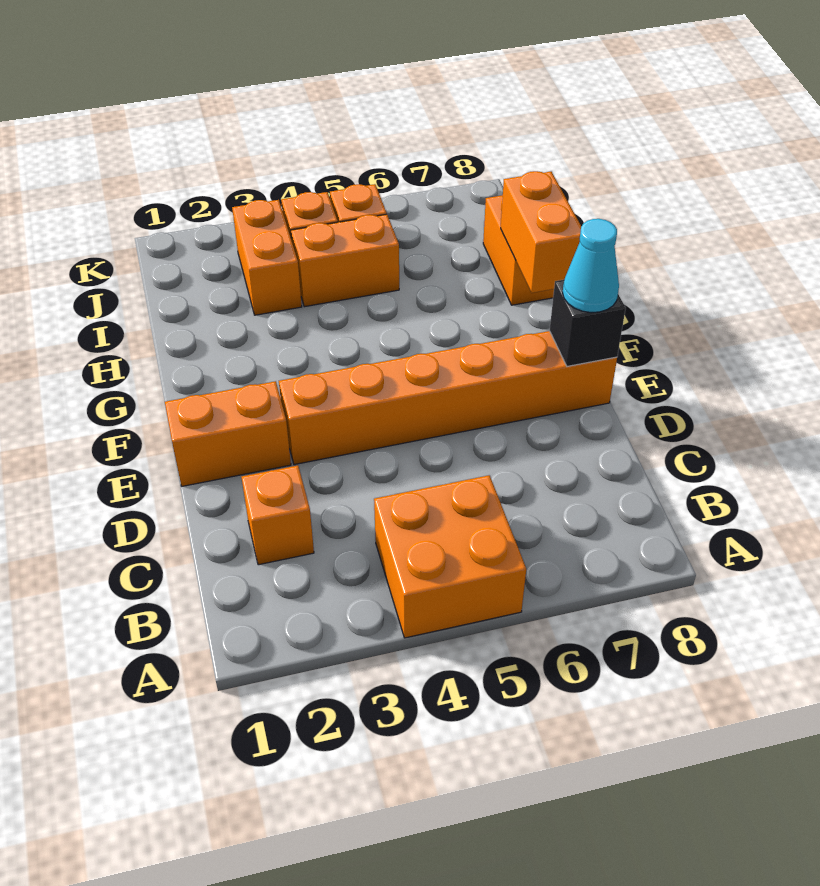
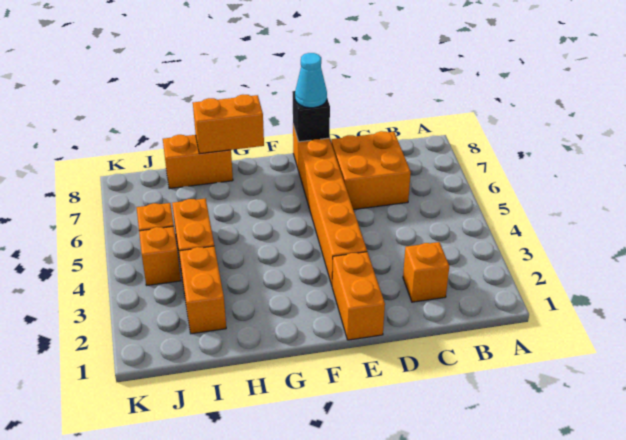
orange brick A4:B5 level 1 -> orange brick C6:D7 level 1
orange brick I3:J3 level 1 -> orange brick I2:I3 level 1

